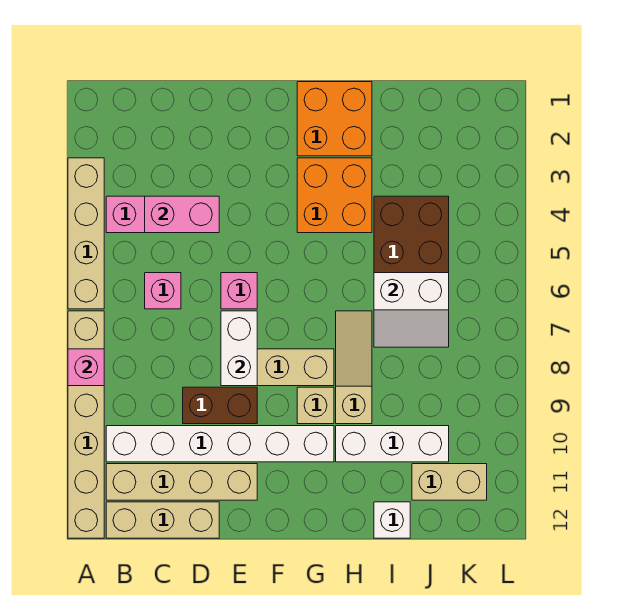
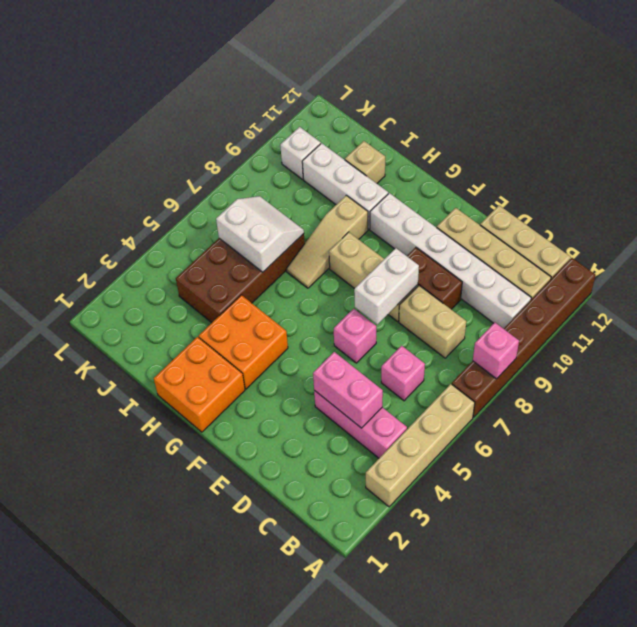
tan brick A7:A12 level 1 -> brown brick A7:A12 level 1
tan brick G9 level 1 -> tan brick I11 level 1
white brick I12 level 1 -> white brick K10 level 1
tan brick J11:K11 level 1 -> tan brick C8:D8 level 1

